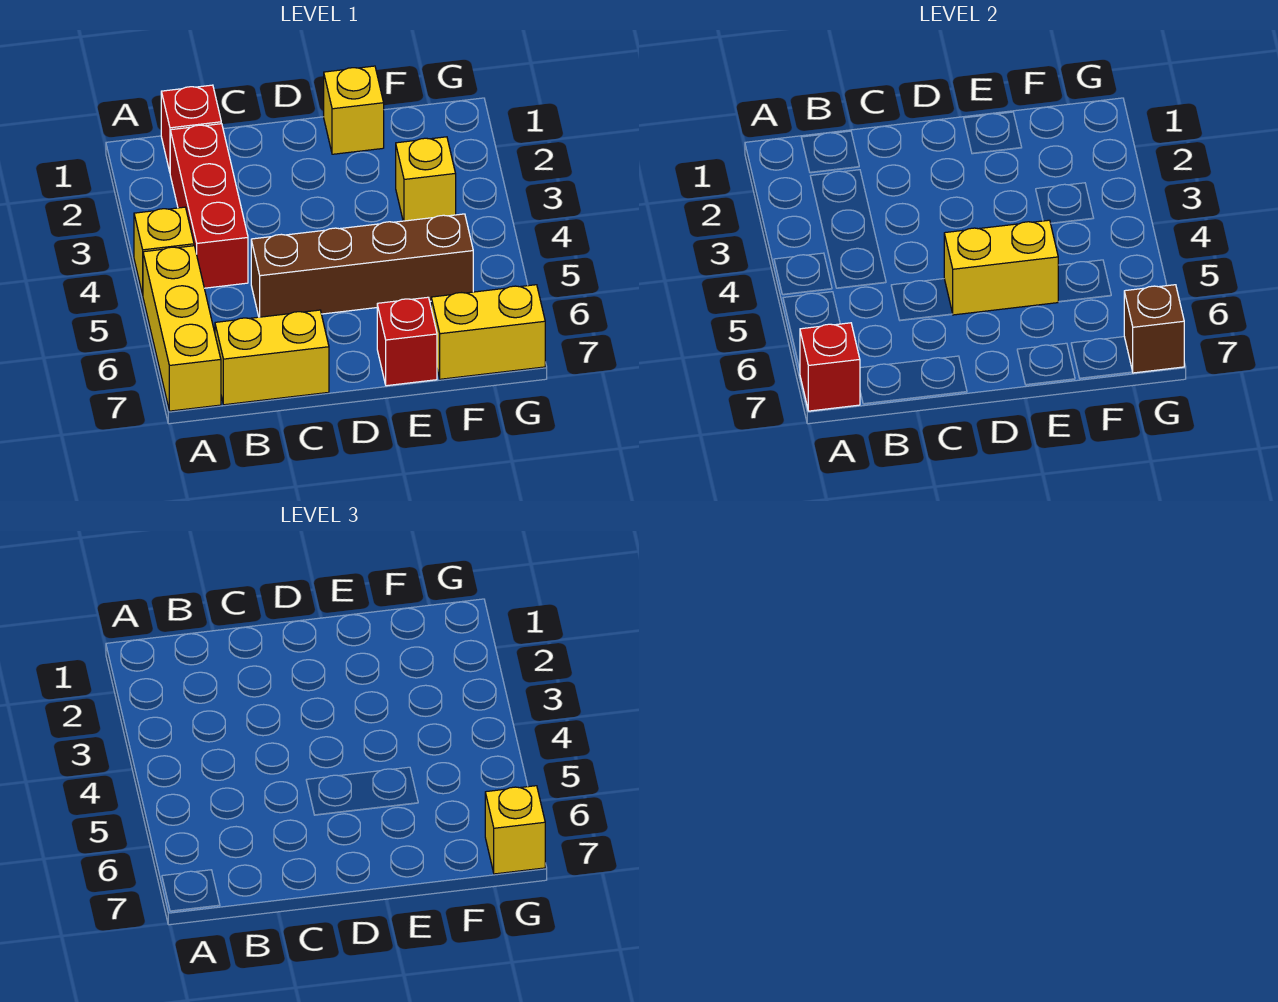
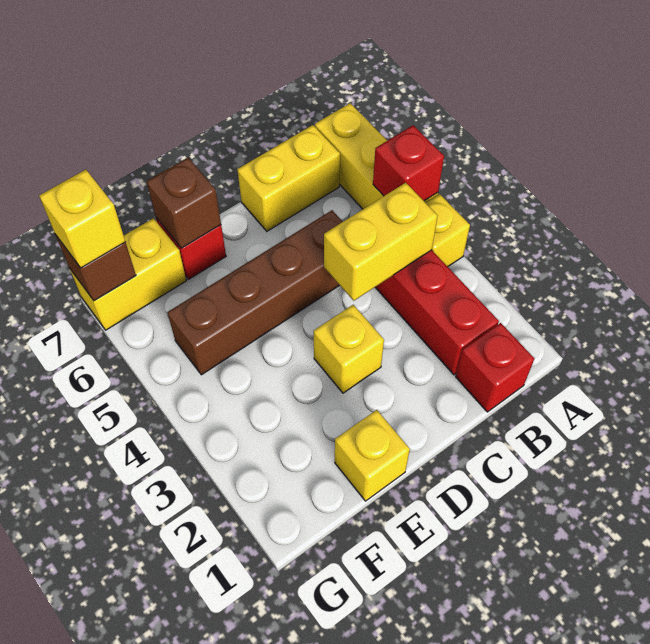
red brick A7 level 2 -> red brick A5 level 2
yellow brick D5:E5 level 2 -> yellow brick B4:C4 level 2
none -> brown brick E7 level 2
yellow brick F3 level 1 -> yellow brick D3 level 1

